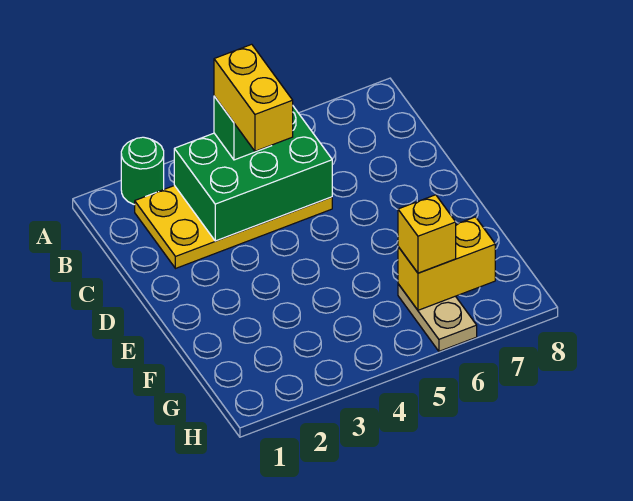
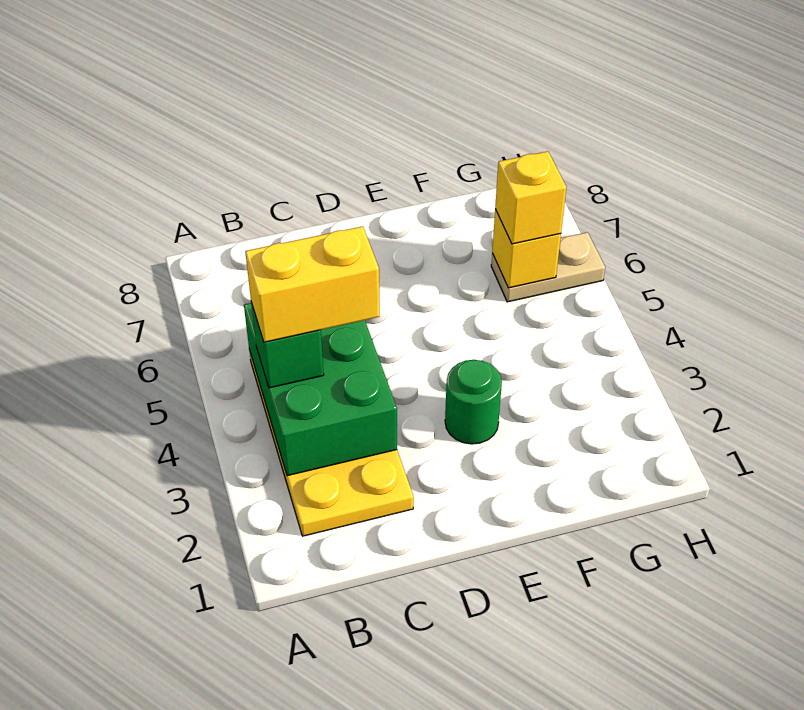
green round brick A2 level 1 -> green round brick E3 level 1
yellow brick G6:G7 level 2 -> yellow brick G6 level 2

